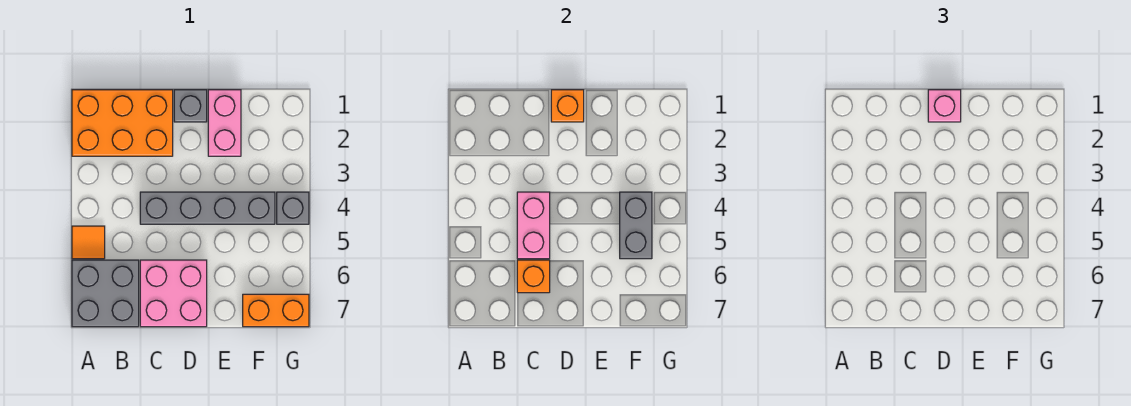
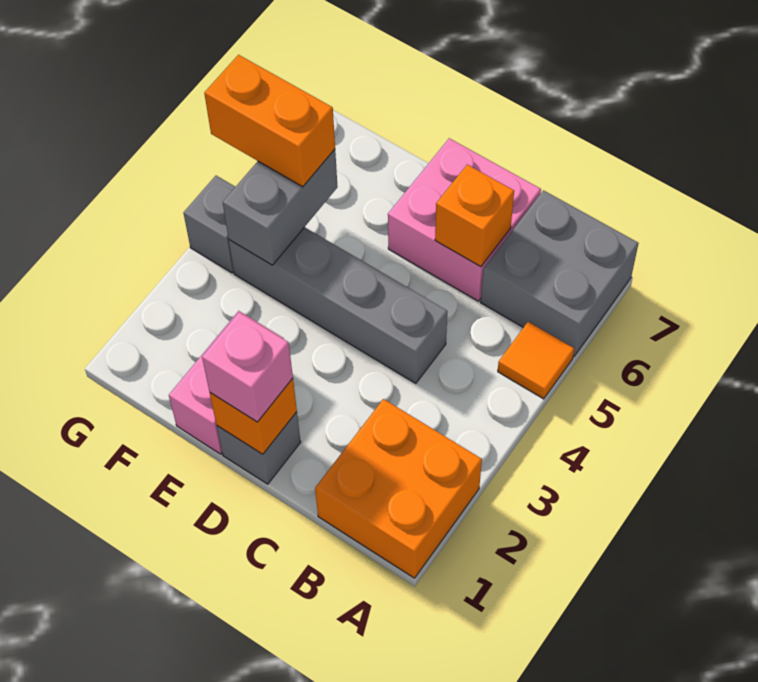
orange brick A1:C2 level 1 -> orange brick A1:B2 level 1
pink brick C4:C5 level 2 -> none
orange brick F7:G7 level 1 -> orange brick F5:G5 level 3

